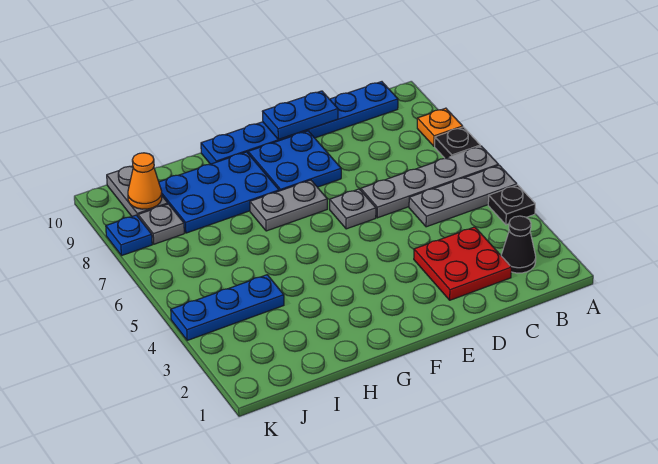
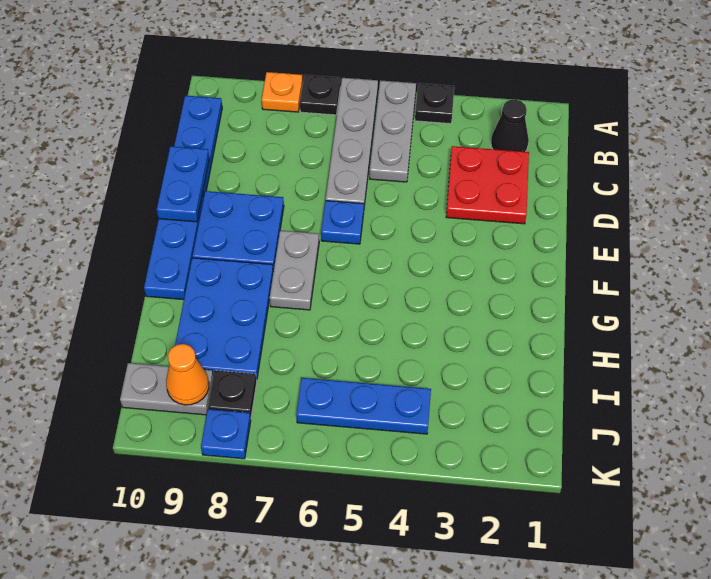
grey plate E6 level 1 -> blue plate E6 level 1
blue plate I4:K4 level 1 -> blue plate J4:J6 level 1
grey plate J8 level 1 -> black plate J8 level 1

